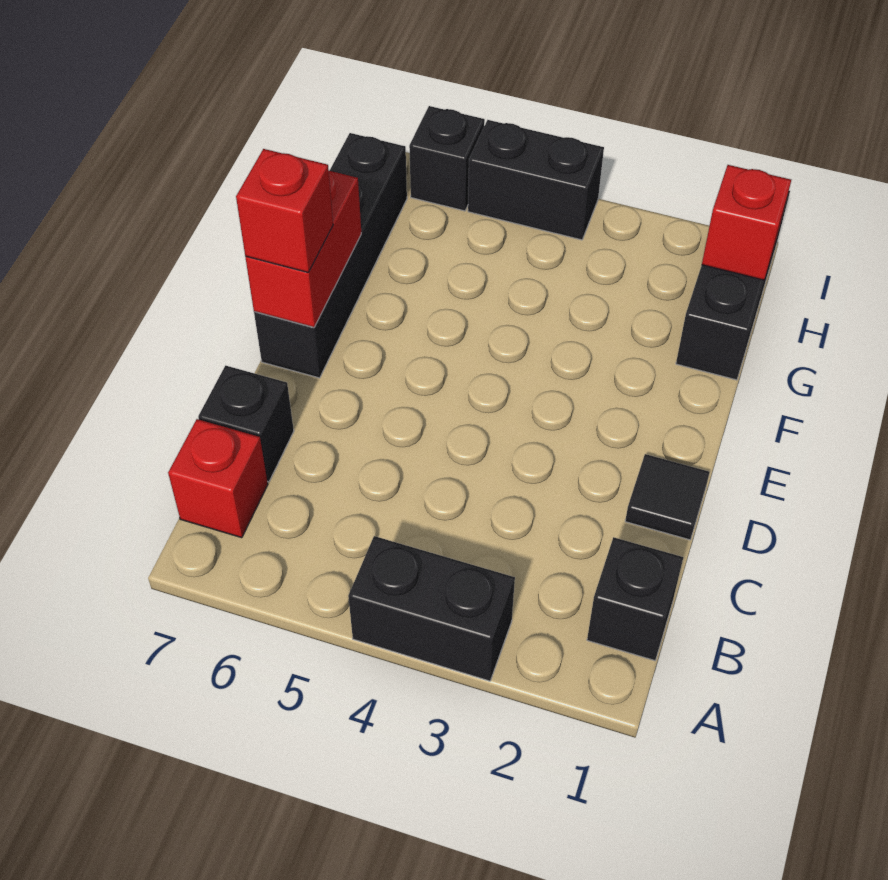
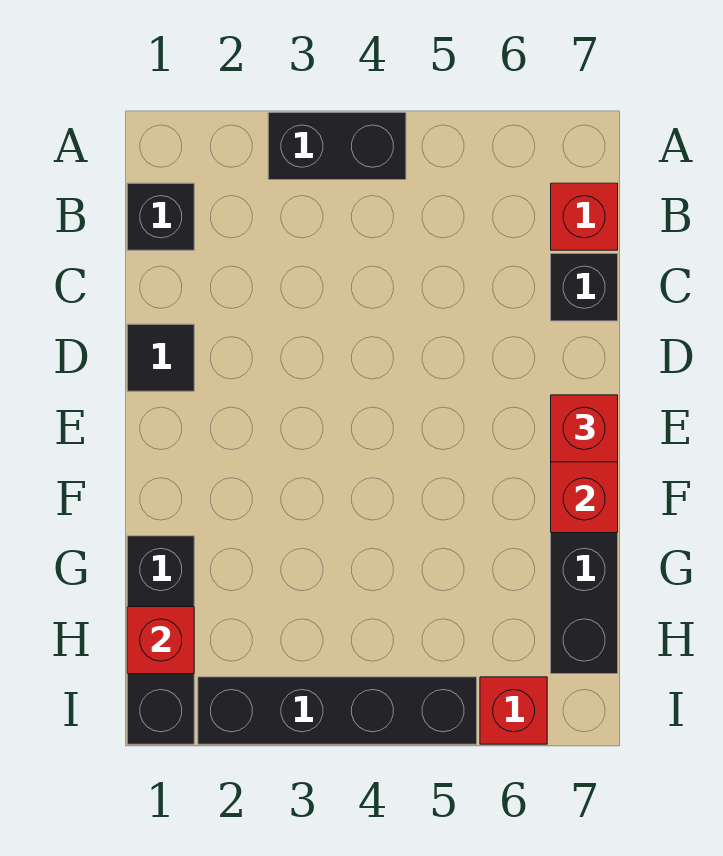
black brick I4:I5 level 1 -> black brick I2:I5 level 1
black brick I6 level 1 -> red brick I6 level 1

